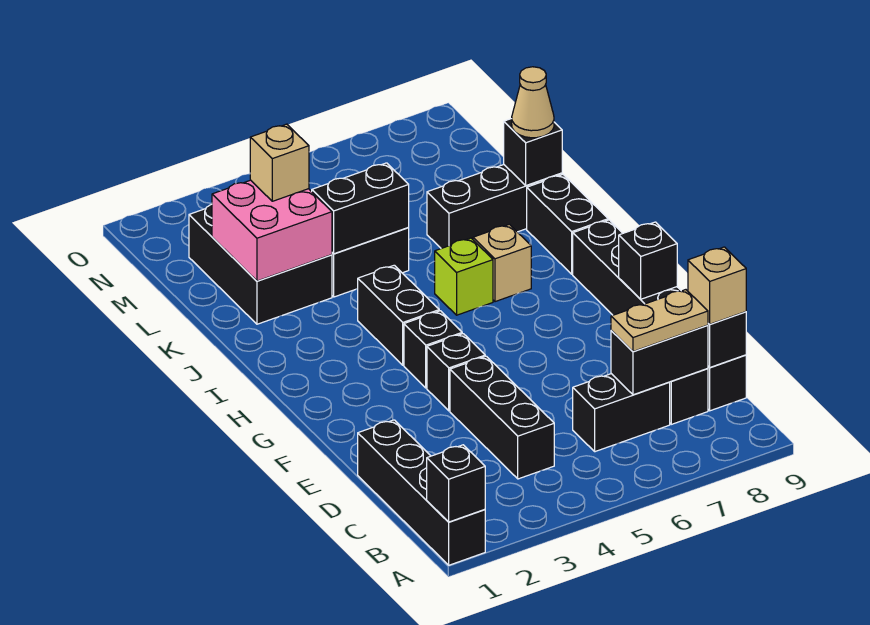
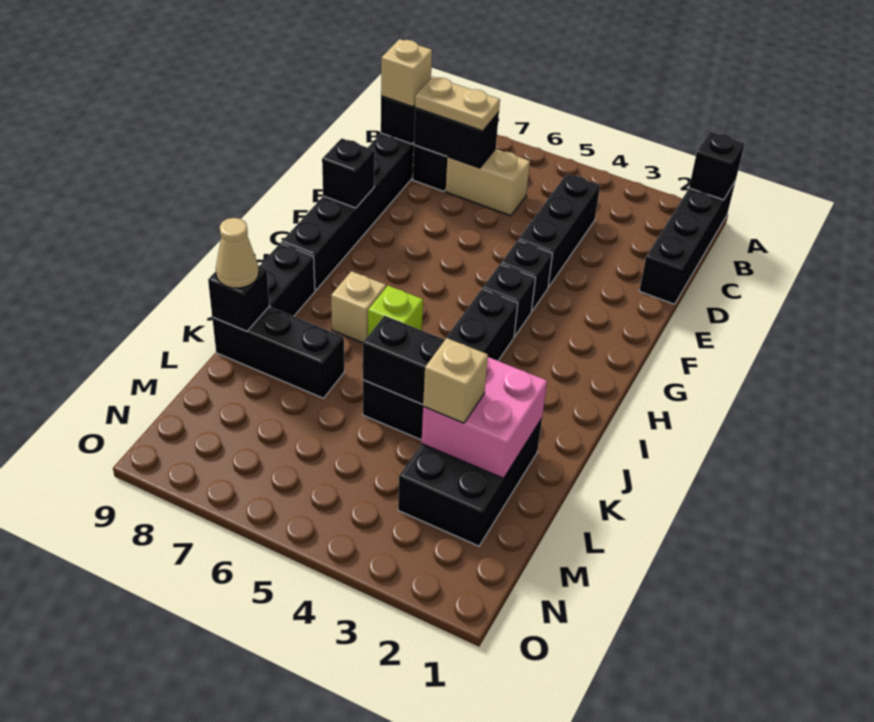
black brick C6:C7 level 1 -> tan brick C6:C7 level 1

